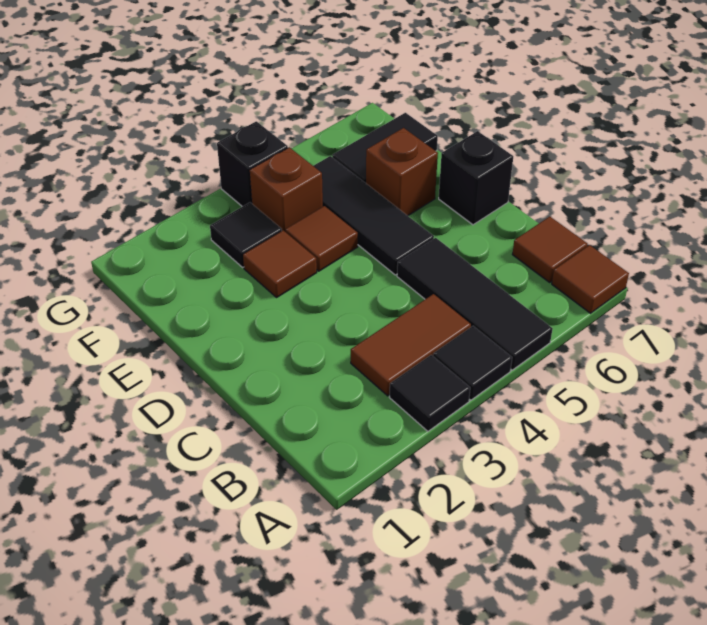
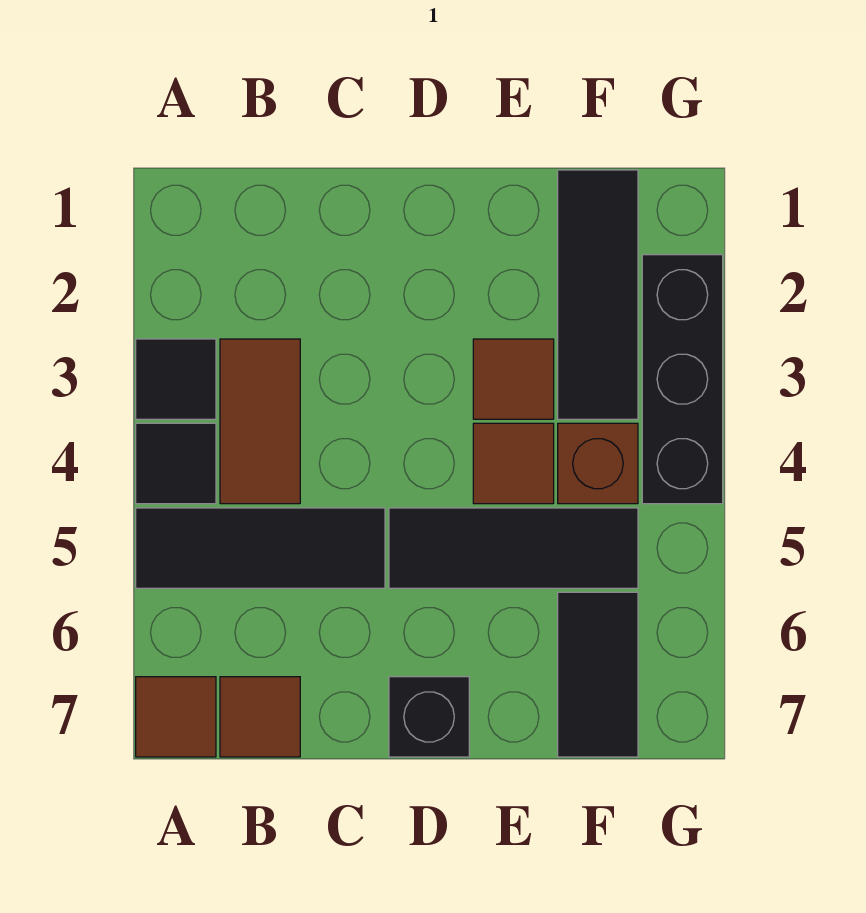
brown brick E6 level 1 -> none
black tile F3 level 1 -> black tile F1:F3 level 1
black brick G4 level 1 -> black brick G2:G4 level 1

